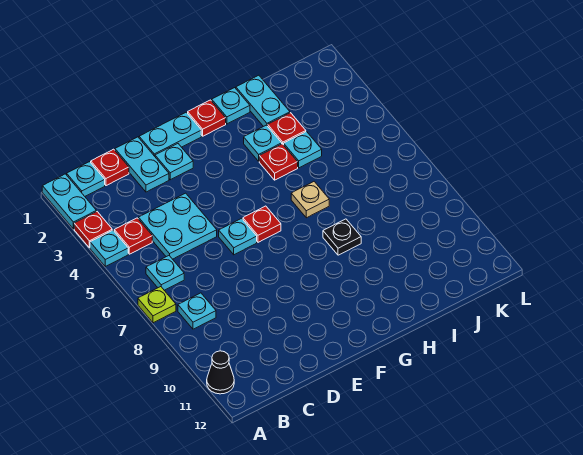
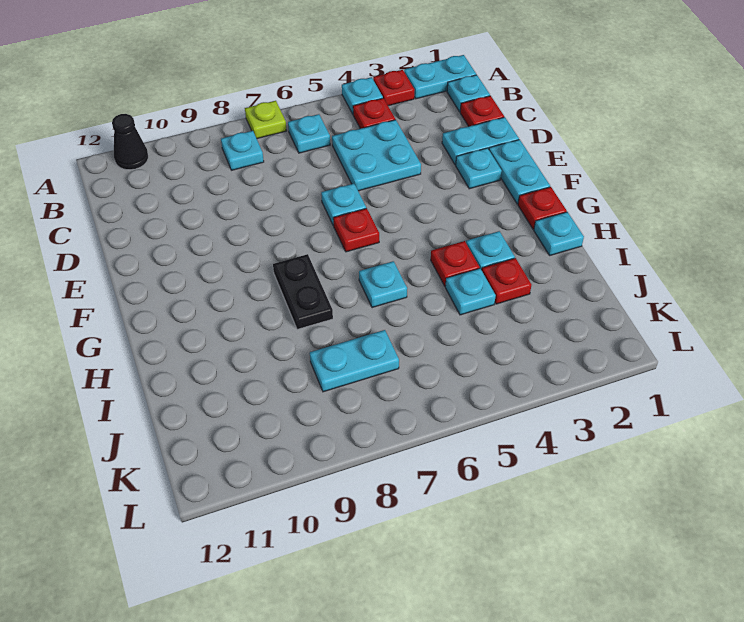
tan plate H6 level 1 -> cyan plate H6 level 1
black plate H8 level 1 -> black plate G8:H8 level 1
cyan plate I1:I2 level 1 -> cyan plate J7:J8 level 1

